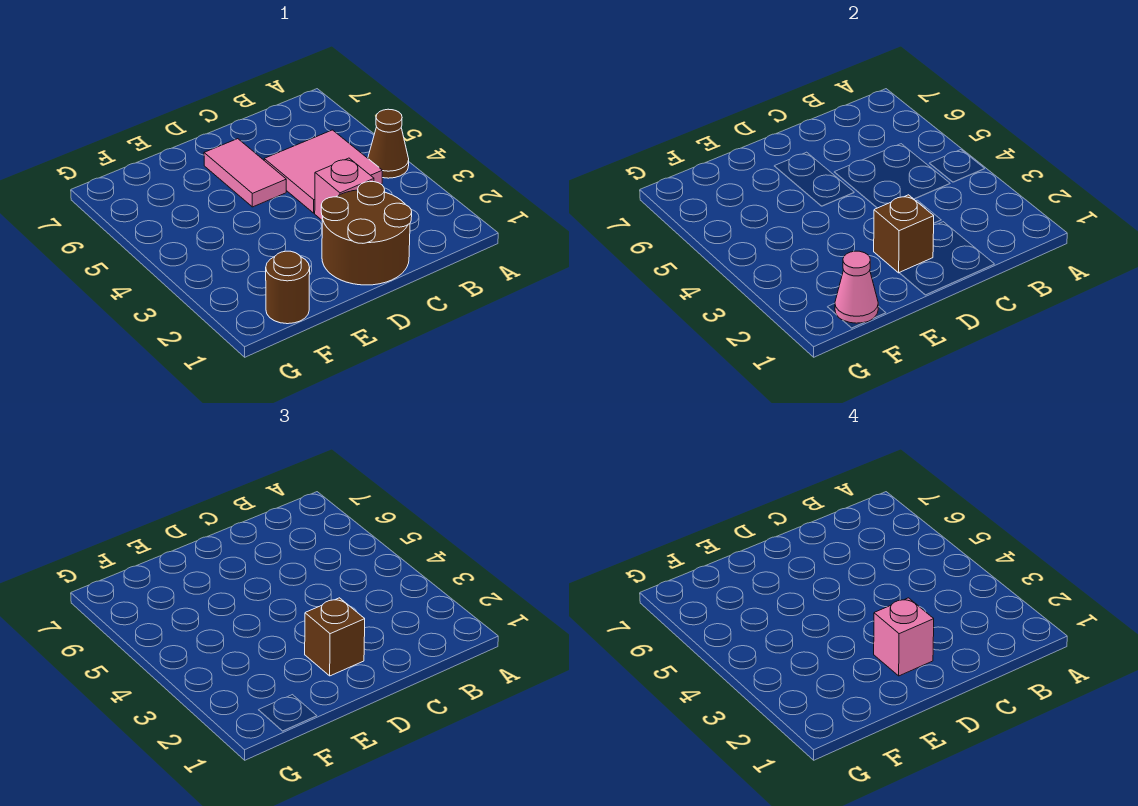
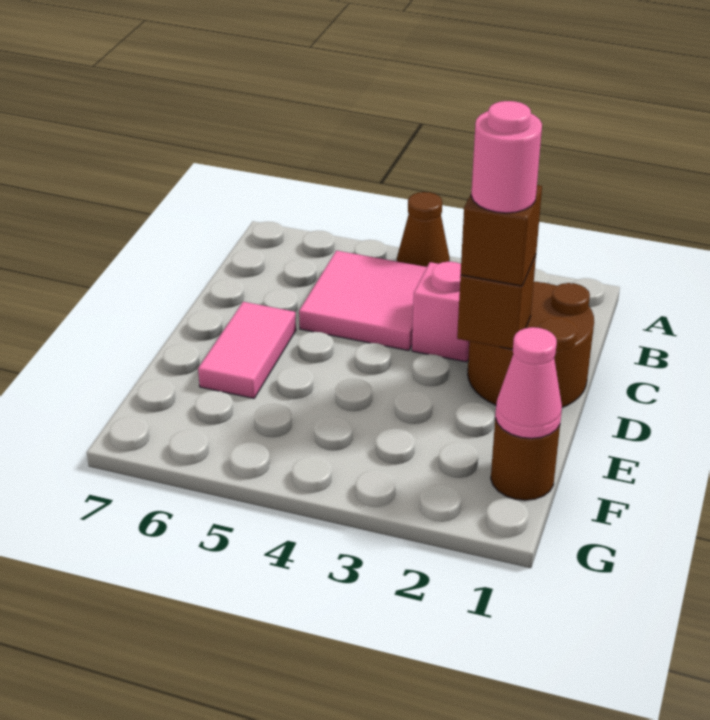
pink brick D2 level 4 -> pink round brick D2 level 4
pink tile D5:D6 level 1 -> pink tile D6:E6 level 1

